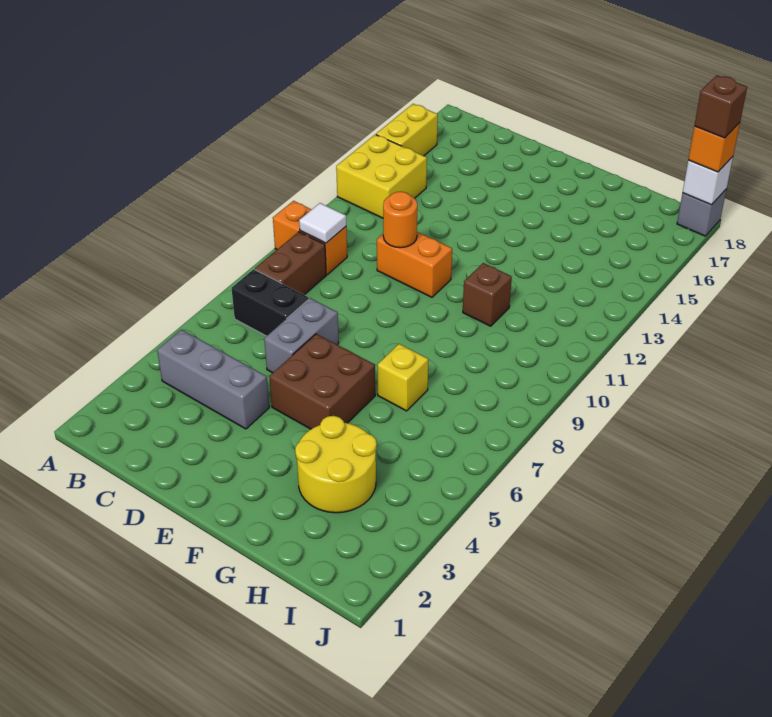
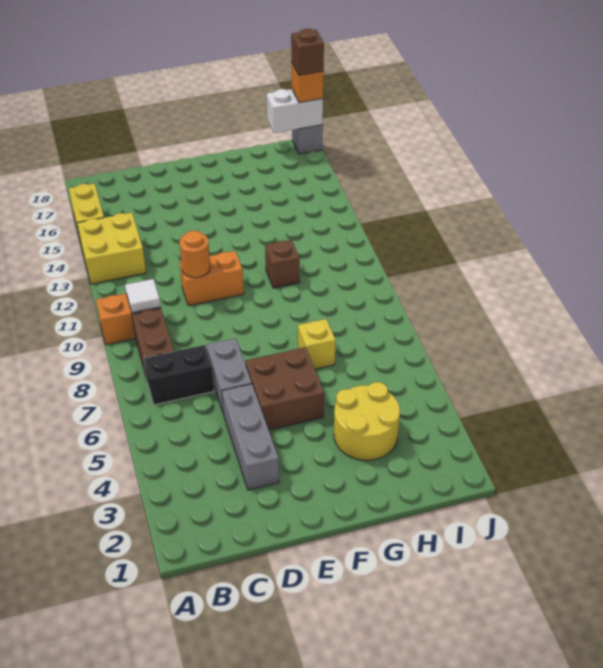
grey brick B4:D4 level 1 -> grey brick D3:D5 level 1
white brick J18 level 2 -> white brick I18:J18 level 2

